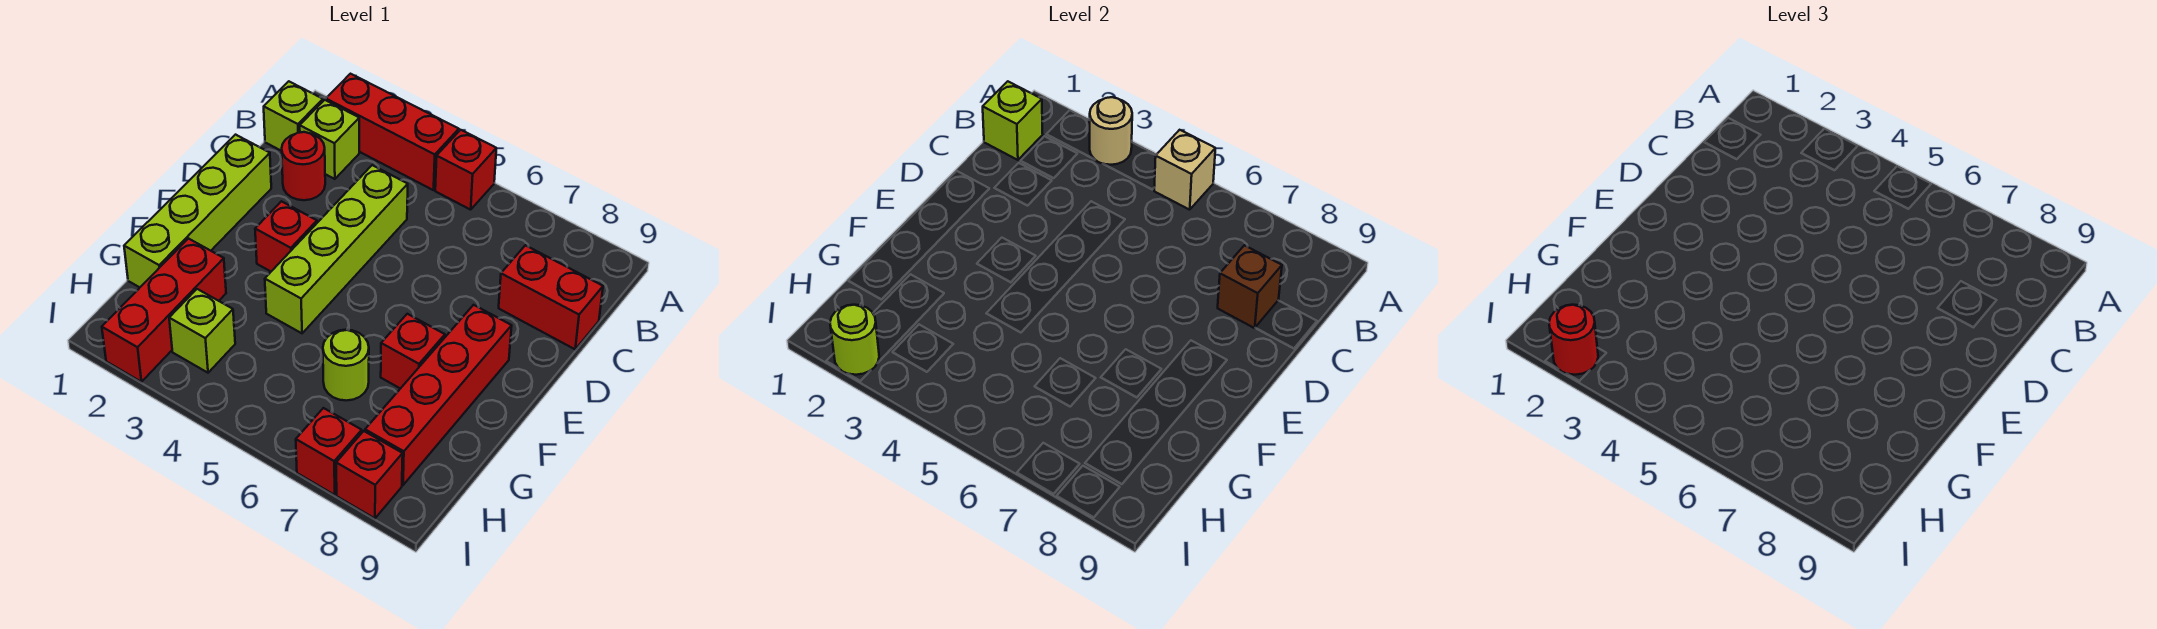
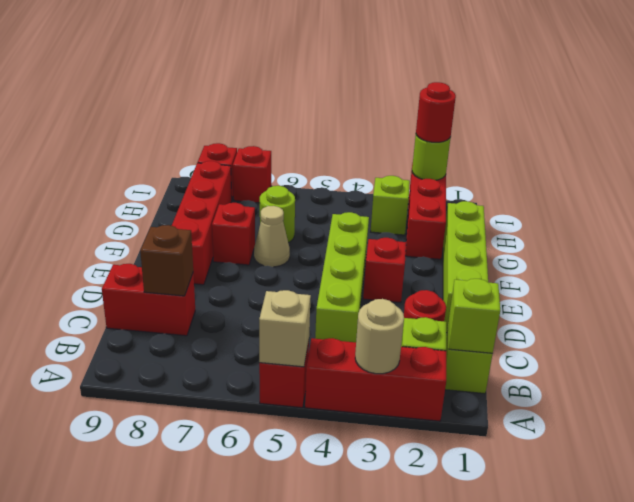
none -> tan cone F6 level 1

